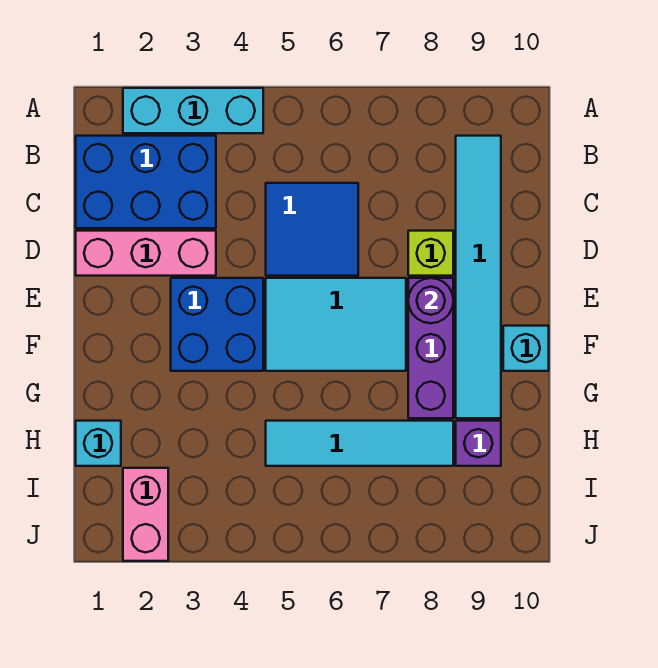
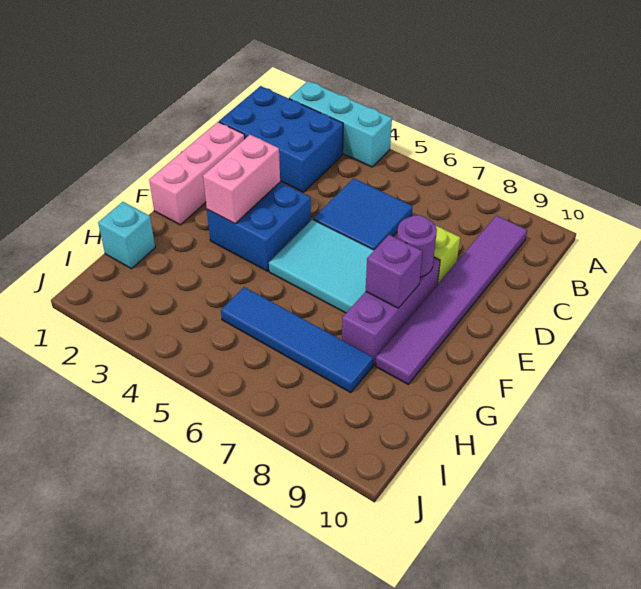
cyan tile B9:G9 level 1 -> purple tile B9:G9 level 1
pink brick D1:D3 level 1 -> pink brick D1:F1 level 1
cyan brick F10 level 1 -> none
cyan tile H5:H8 level 1 -> blue tile H5:H8 level 1
purple brick H9 level 1 -> purple brick F8 level 2
pink brick I2:J2 level 1 -> pink brick E3:F3 level 2

